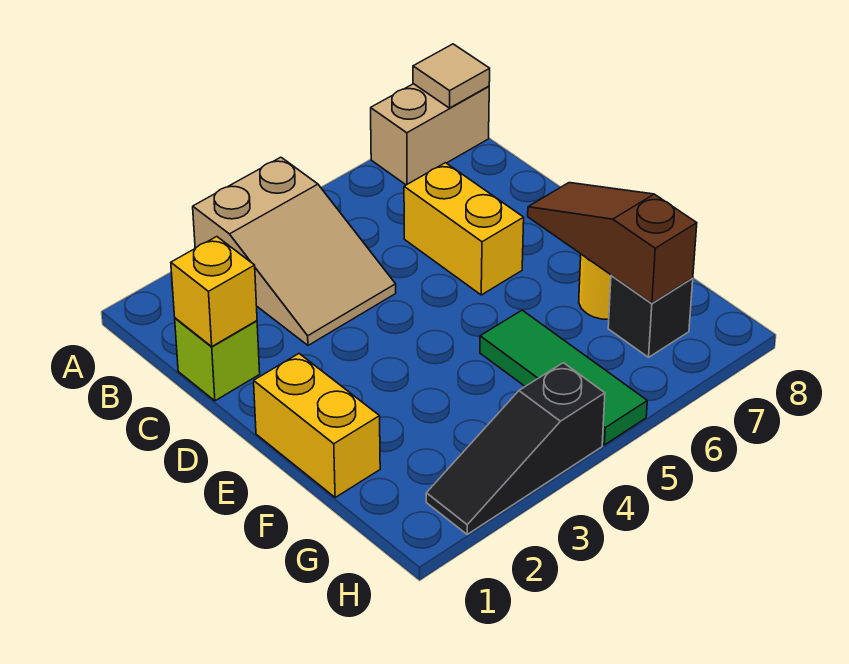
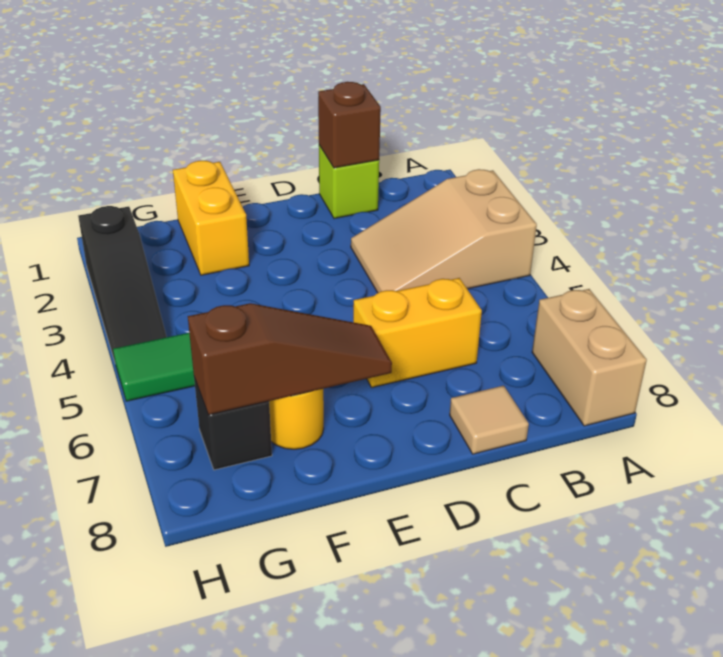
tan tile A8 level 2 -> tan tile C8 level 1
yellow brick C1 level 2 -> brown brick C1 level 2
yellow brick E1:F1 level 1 -> yellow brick F1:F2 level 1
black slope H2:H4 level 1 top 4 -> black slope H2:H4 level 1 top 2

